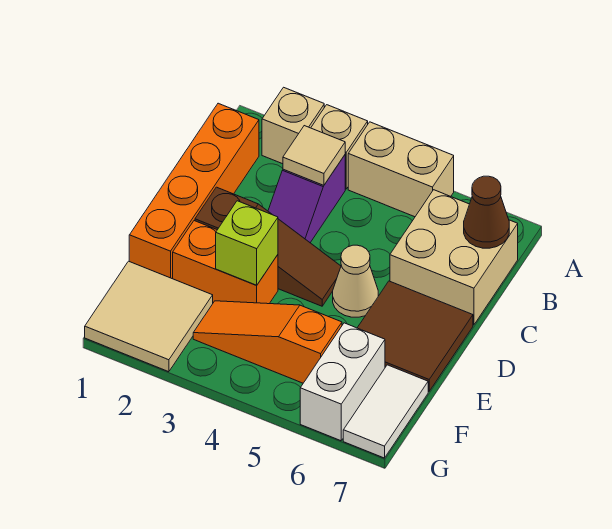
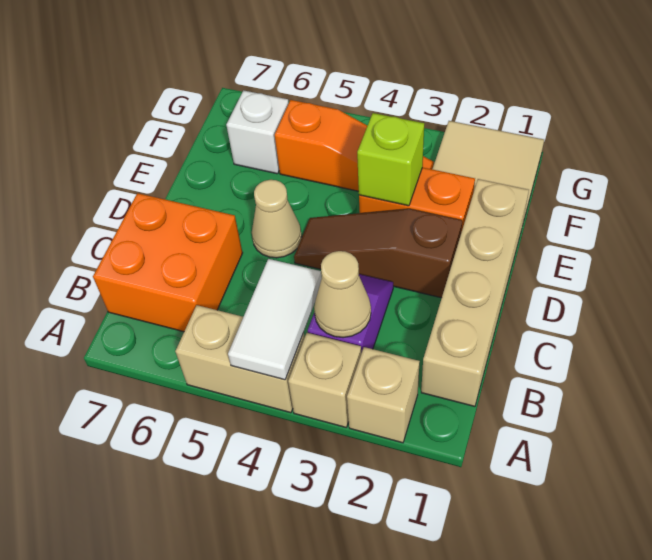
orange brick B1:E1 level 1 -> tan brick B1:E1 level 1
tan tile B3 level 2 -> tan cone B3 level 2
tan brick B6:C7 level 1 -> orange brick B6:C7 level 1
brown cone B7 level 2 -> none
brown tile D6:E7 level 1 -> none
white brick F6:G6 level 1 -> white brick F6 level 1
white tile F7:G7 level 1 -> white tile A4:B4 level 2

